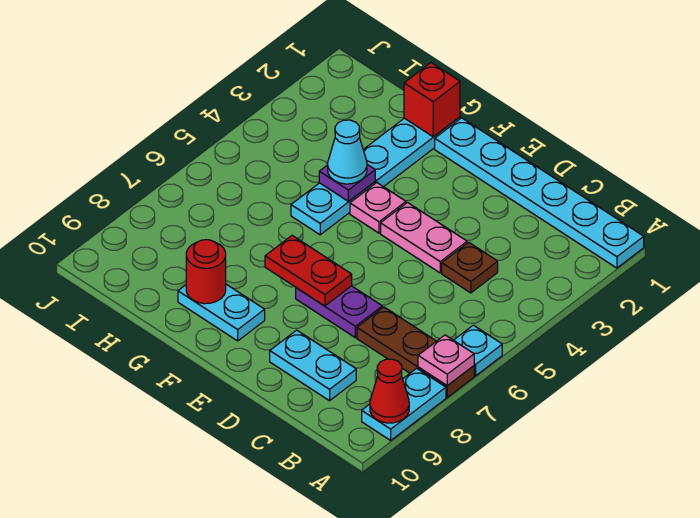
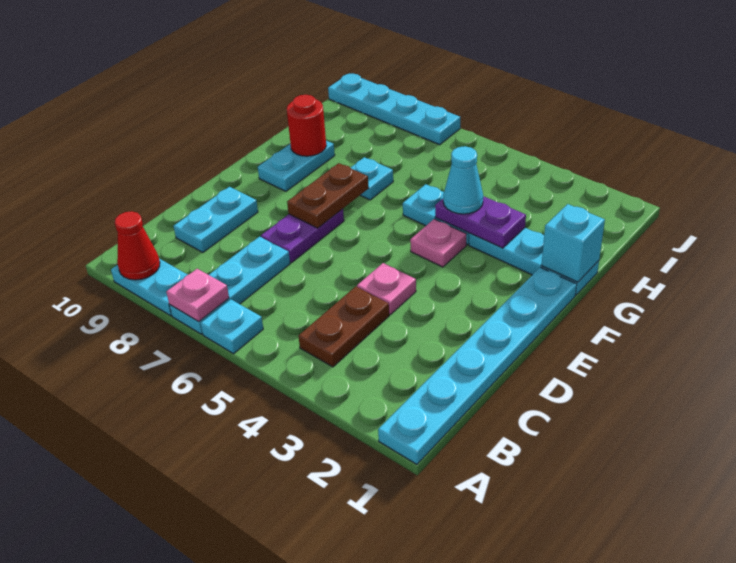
brown plate A7:C7 level 1 -> cyan plate A7:C7 level 1
brown plate C4 level 1 -> brown plate B4:C4 level 1
pink plate D4:E4 level 1 -> pink plate D4 level 1
red plate E7:F7 level 2 -> brown plate E7:F7 level 2
red brick G1 level 2 -> cyan brick G1 level 2
purple plate G4 level 2 -> purple plate G3:G4 level 2
none -> cyan plate G7 level 1
none -> cyan plate J7:J10 level 1

